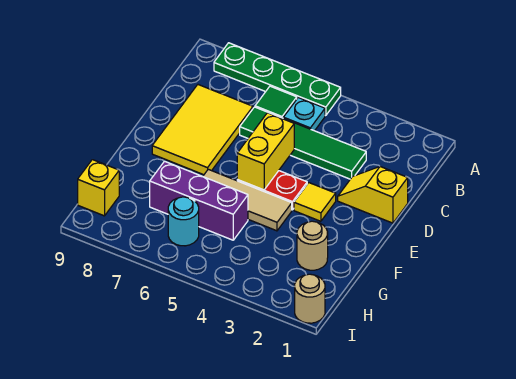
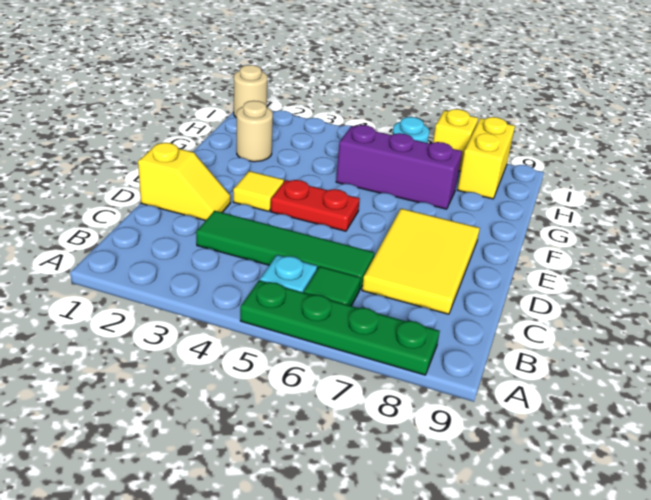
yellow brick D5:E5 level 2 -> yellow brick H8:I8 level 1
tan tile F4:F6 level 1 -> none
yellow brick H9 level 1 -> yellow brick I7 level 1

